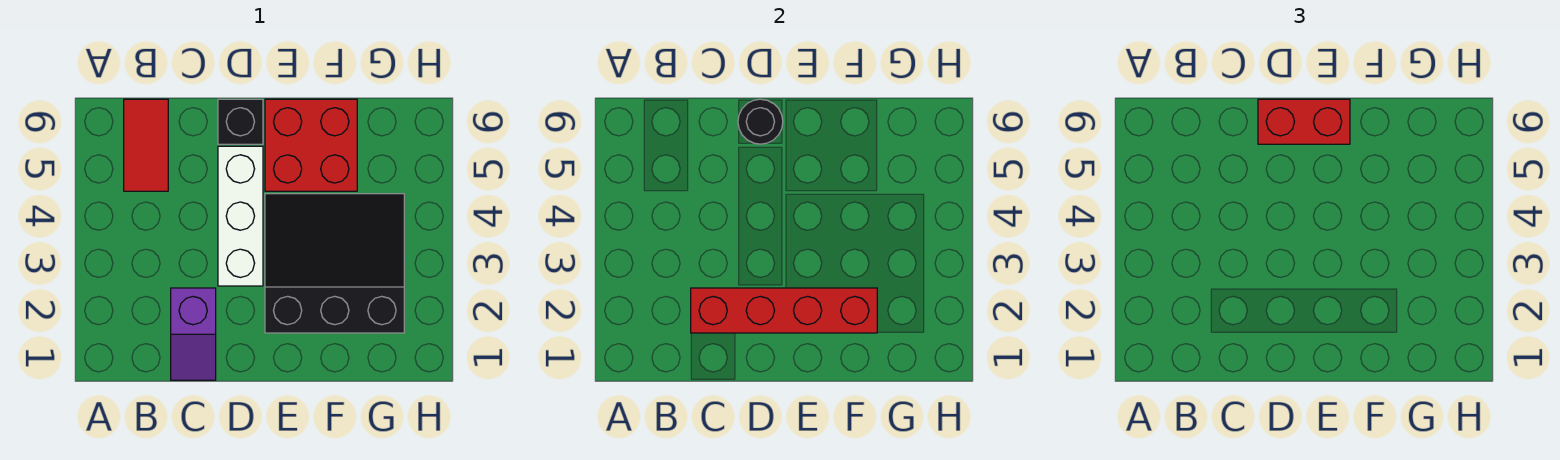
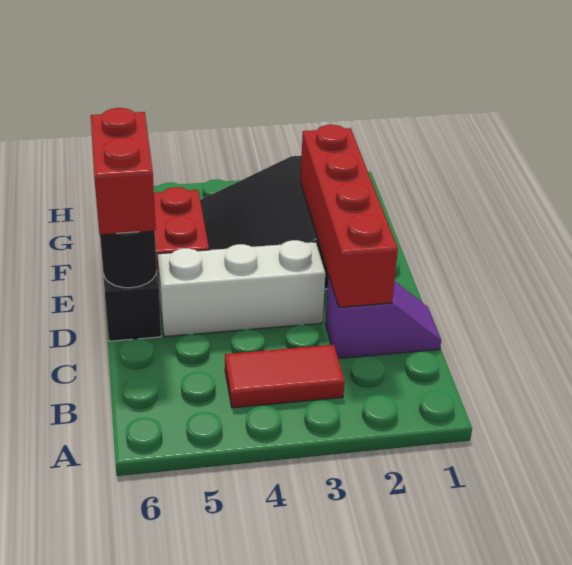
red tile B5:B6 level 1 -> red tile B3:B4 level 1

